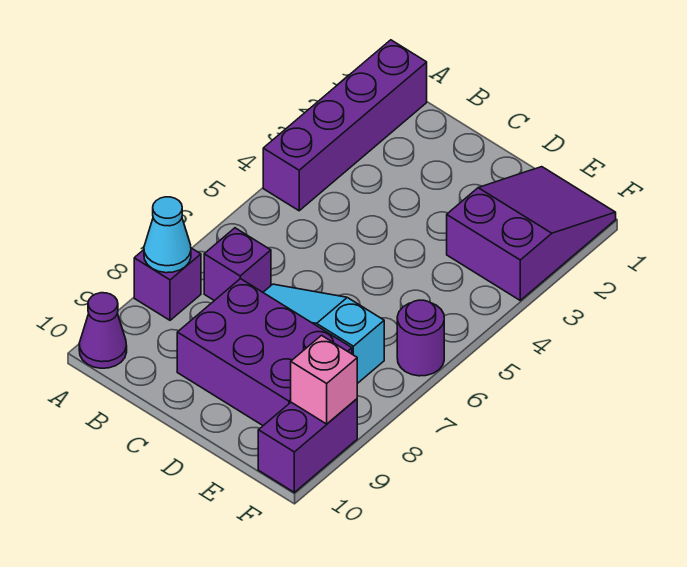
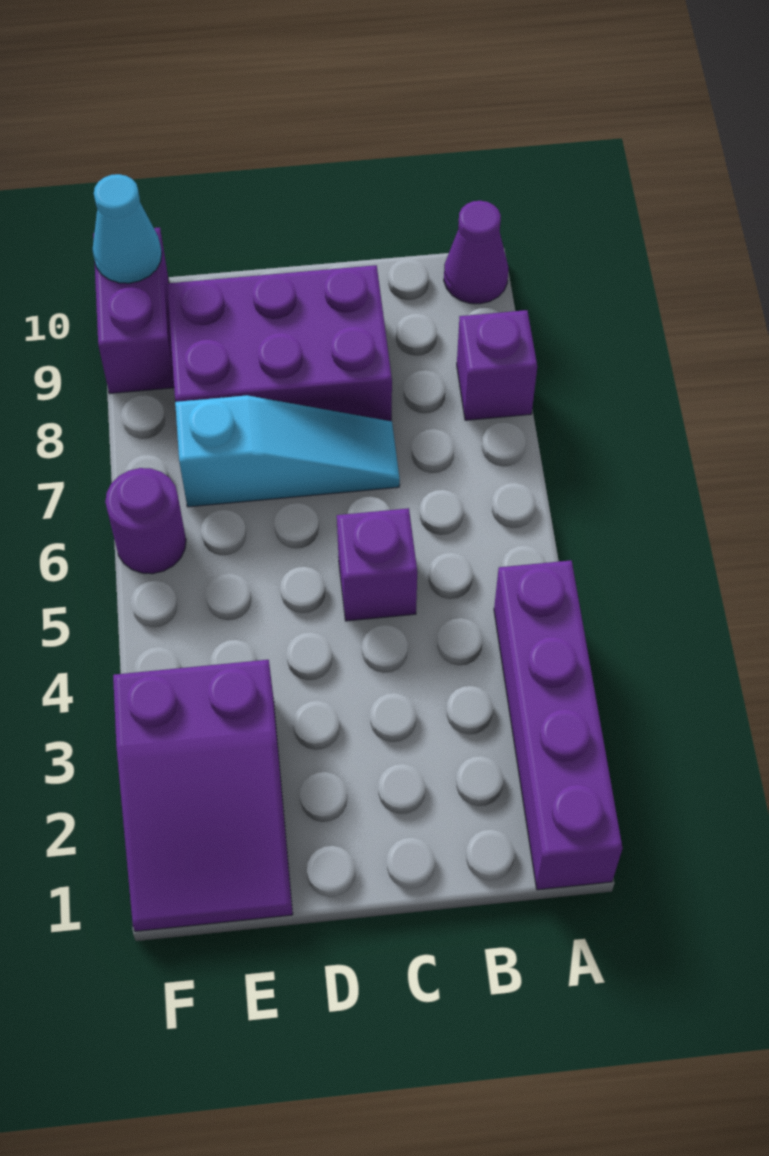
cyan cone A8 level 2 -> cyan cone F10 level 2
purple brick B7 level 1 -> purple brick C5 level 1
pink brick F9 level 2 -> none

